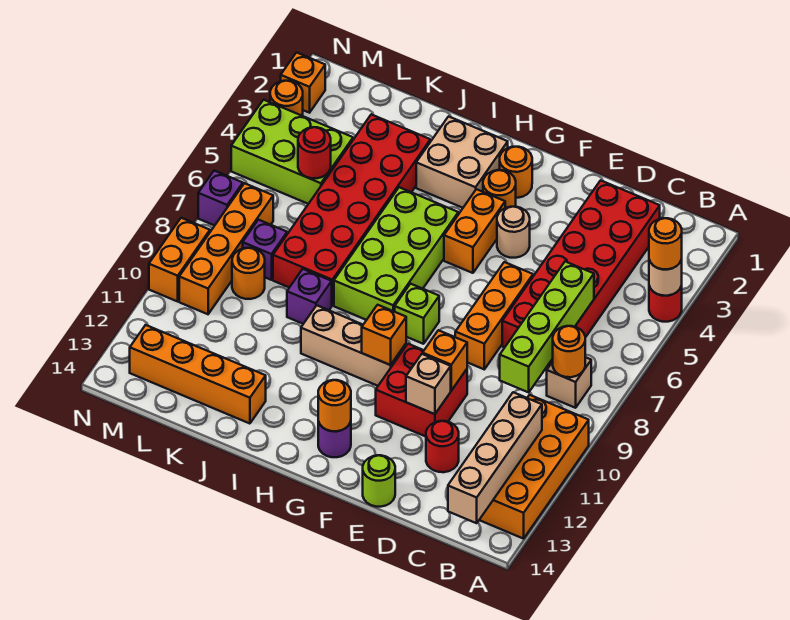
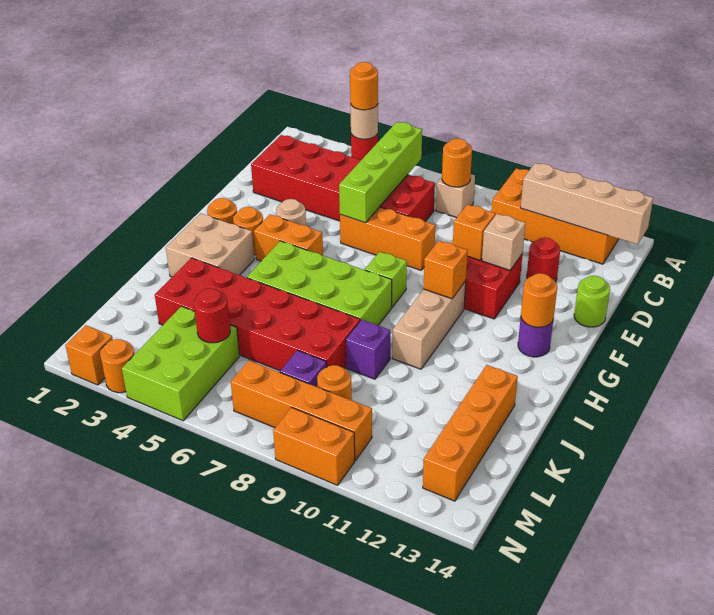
lime brick C6:C9 level 2 -> lime brick B6:E6 level 2
purple brick N7 level 1 -> none

